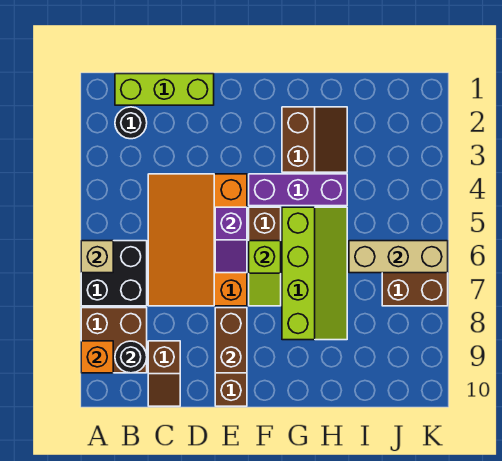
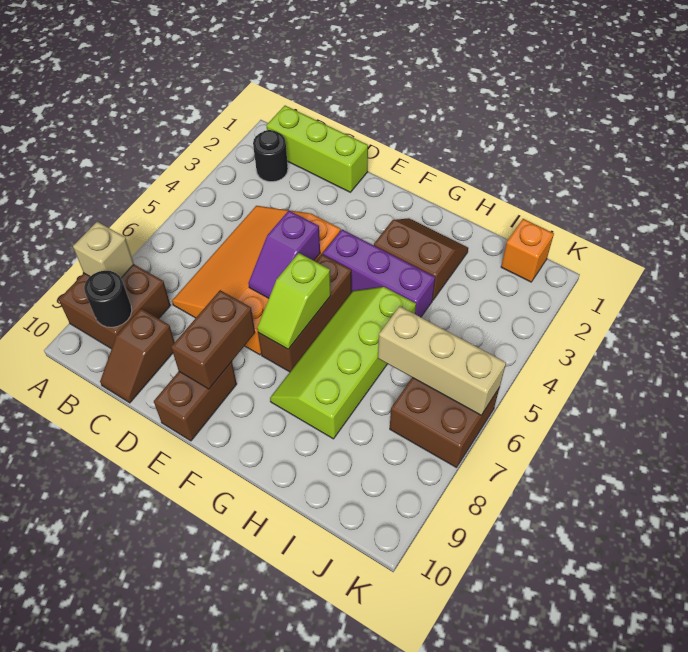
black brick A6:B7 level 1 -> none
tan brick A6 level 2 -> tan brick A8 level 2
orange brick A9 level 2 -> orange brick J1 level 1
brown slope G2:H3 level 1 top G -> brown slope G2:H3 level 1 top 3
lime slope G5:H8 level 1 top G -> lime slope G5:H8 level 1 top H

